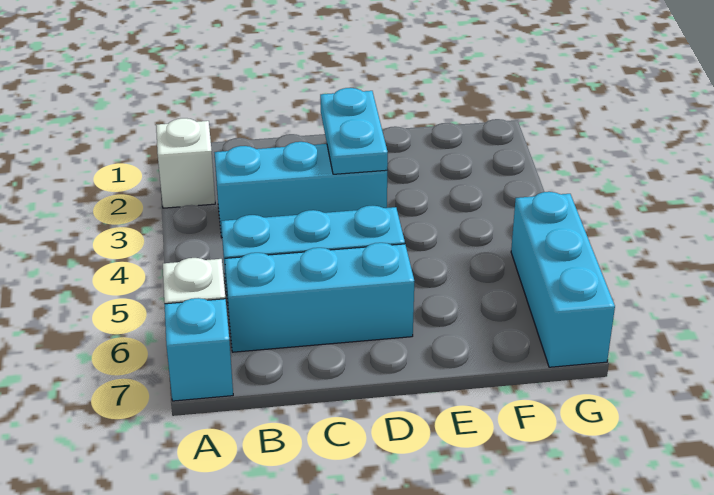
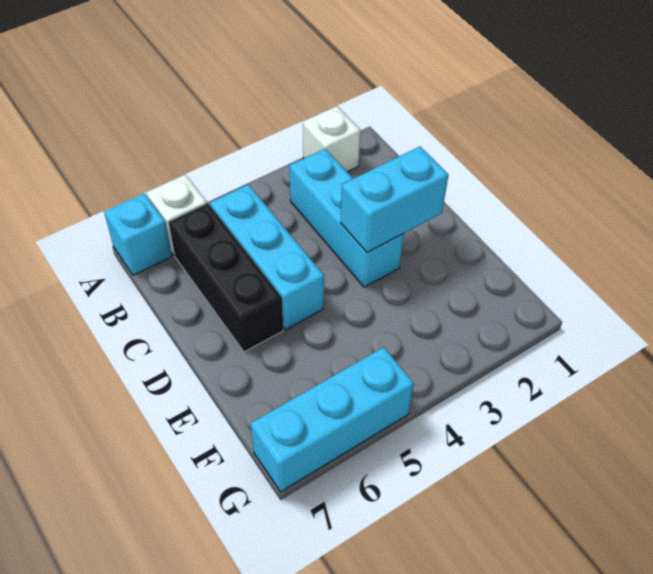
cyan brick B6:D6 level 1 -> black brick B6:D6 level 1
cyan plate D2:D3 level 2 -> cyan brick D2:D3 level 2

